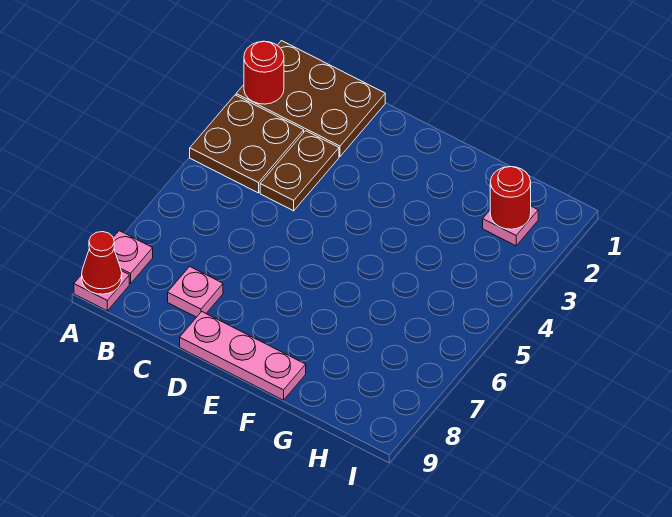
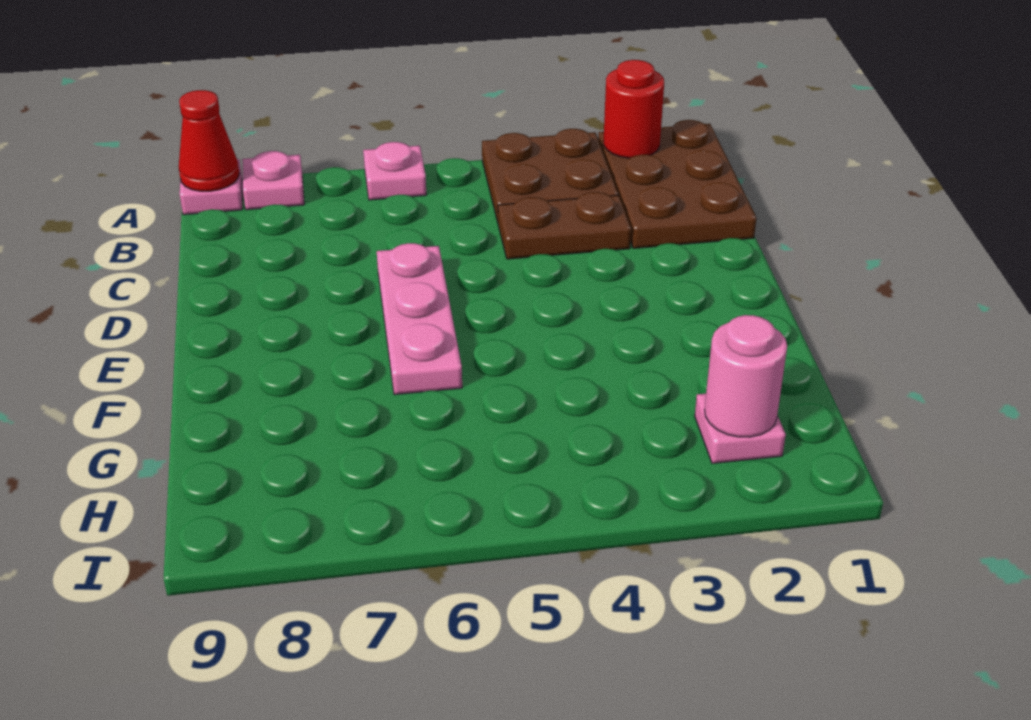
pink plate C8 level 1 -> pink plate A6 level 1
pink plate D9:F9 level 1 -> pink plate D6:F6 level 1
red round brick H2 level 2 -> pink round brick H2 level 2

